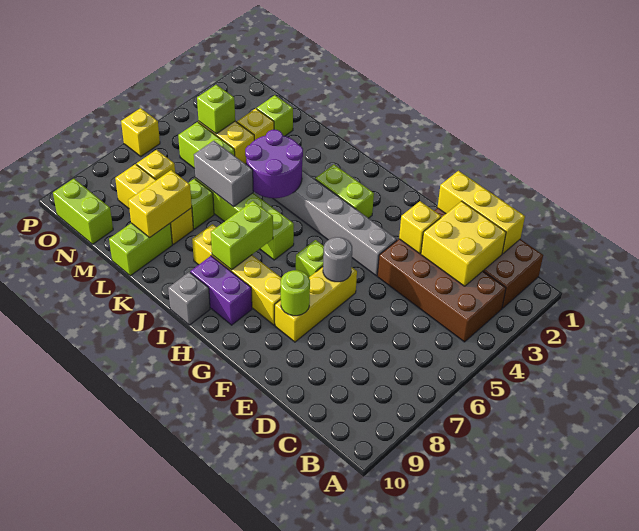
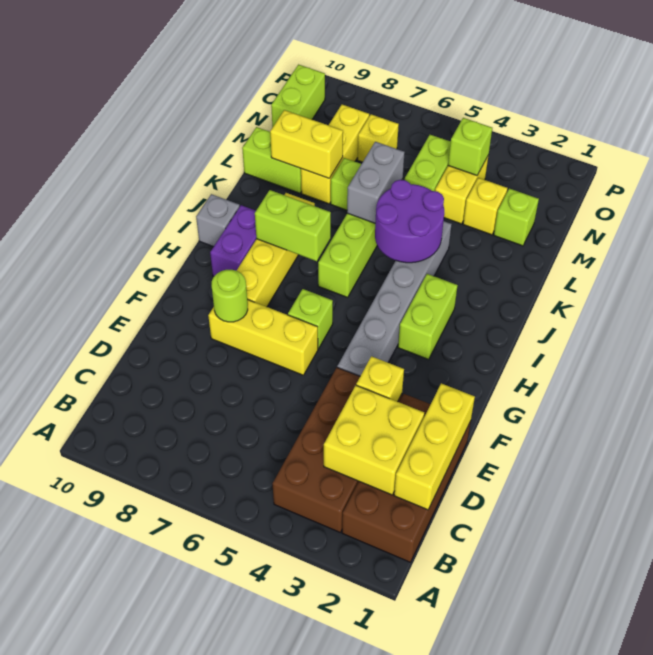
grey round brick F6 level 2 -> none
yellow brick P6 level 1 -> none

